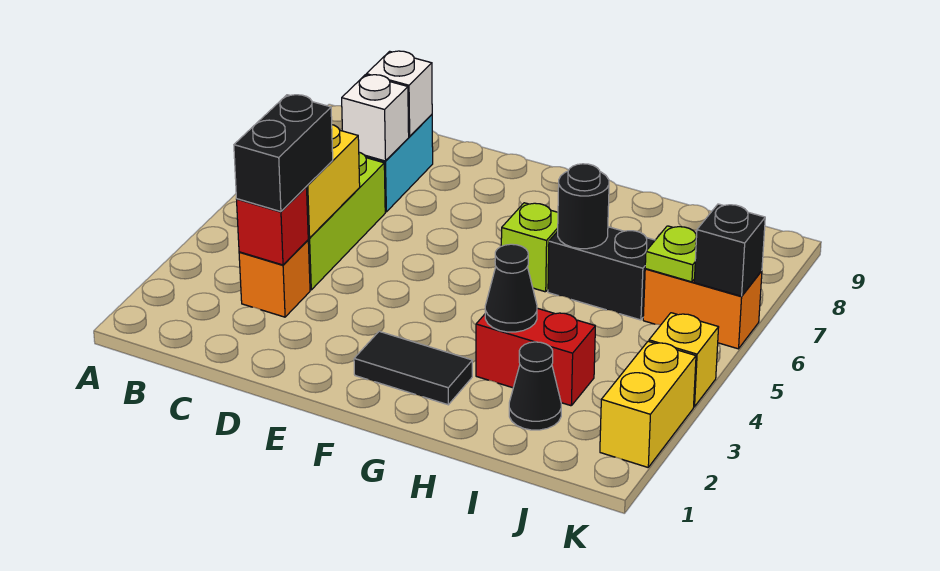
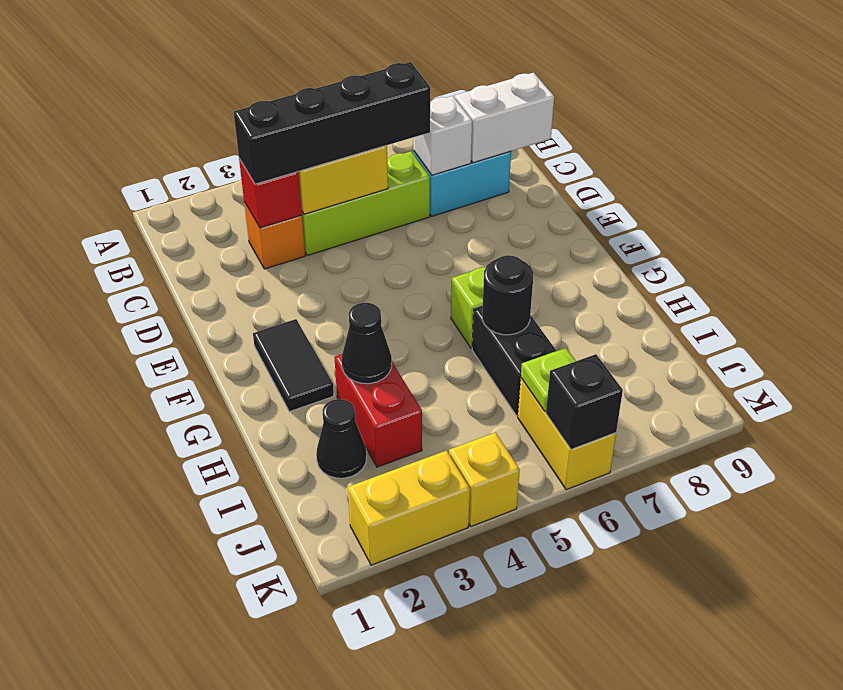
black brick C3:C4 level 3 -> black brick C3:C6 level 3
white brick C8 level 2 -> white brick C8:C9 level 2
orange brick J6:K6 level 1 -> yellow brick J6:K6 level 1

